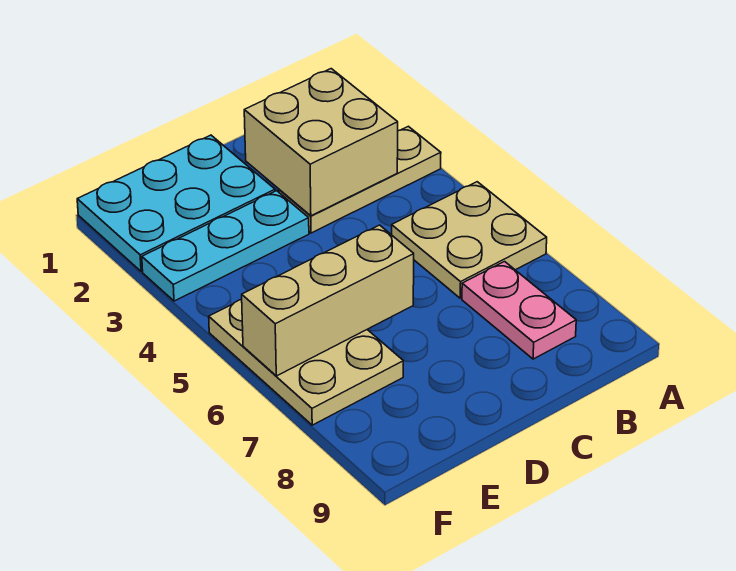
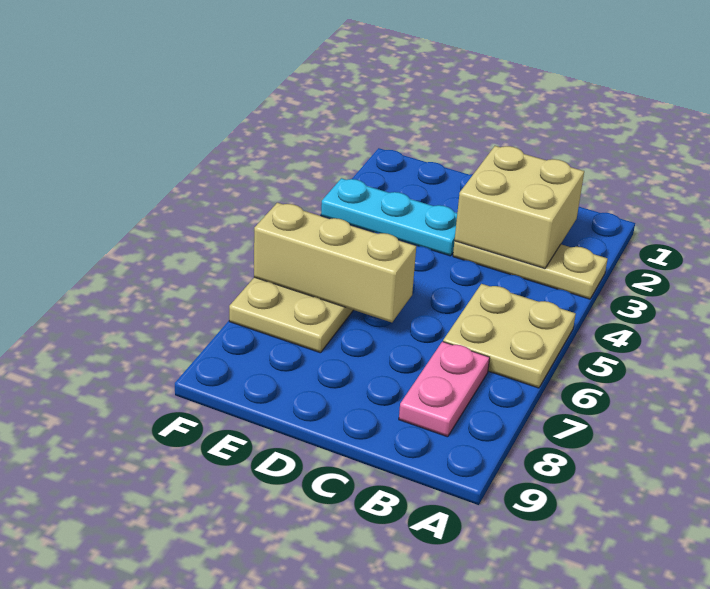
cyan plate D1:F2 level 1 -> none

